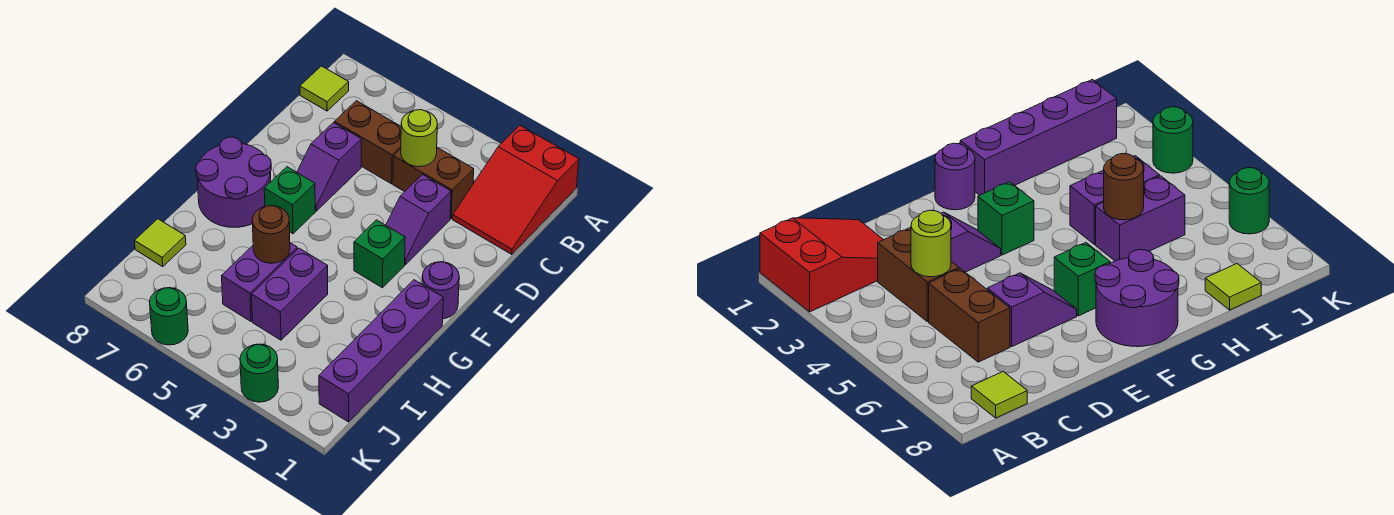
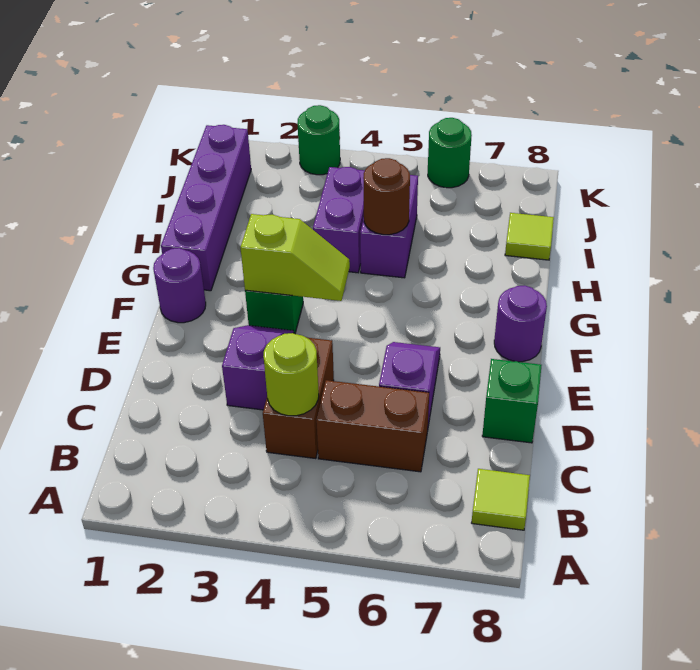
red slope A1:C2 level 1 top A -> none
brown brick C3:C4 level 1 -> brown brick C4:D4 level 1
none -> lime slope F3:F4 level 2 top 3
green brick F6 level 1 -> green brick D8 level 1
purple round brick F7:G8 level 1 -> purple round brick F8 level 1

